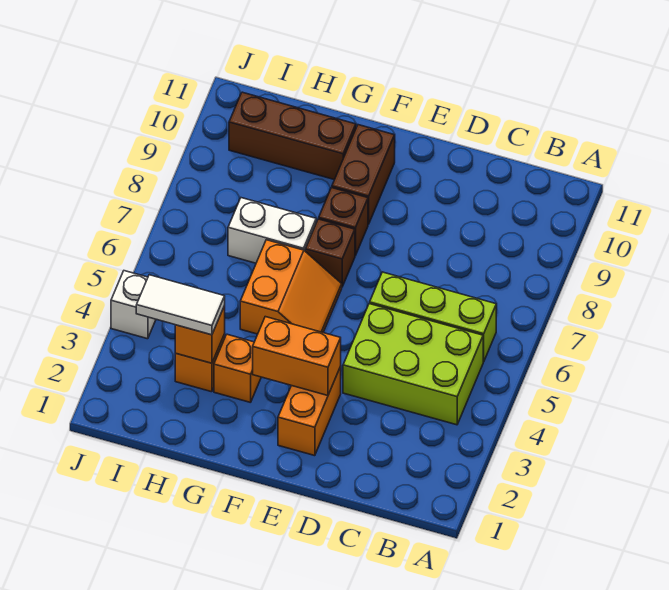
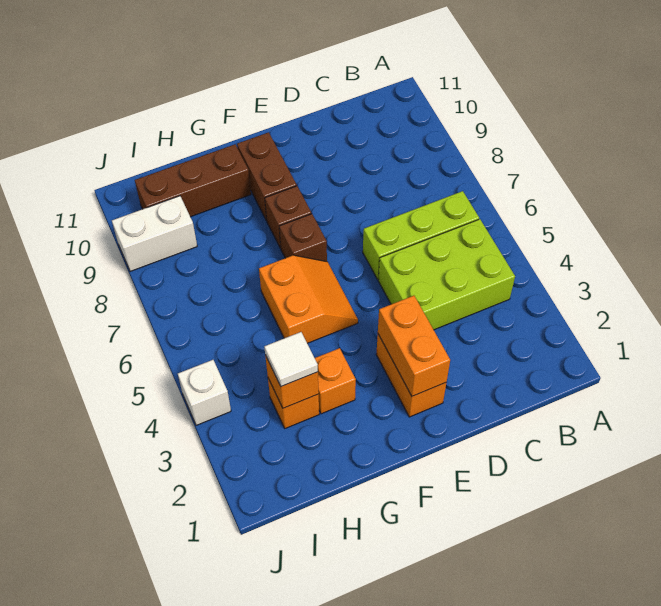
orange brick E3:F3 level 2 -> orange brick E2:E3 level 2
white brick G7:H7 level 1 -> white brick I9:J9 level 1
white tile H3:I3 level 3 -> white tile H3 level 3

